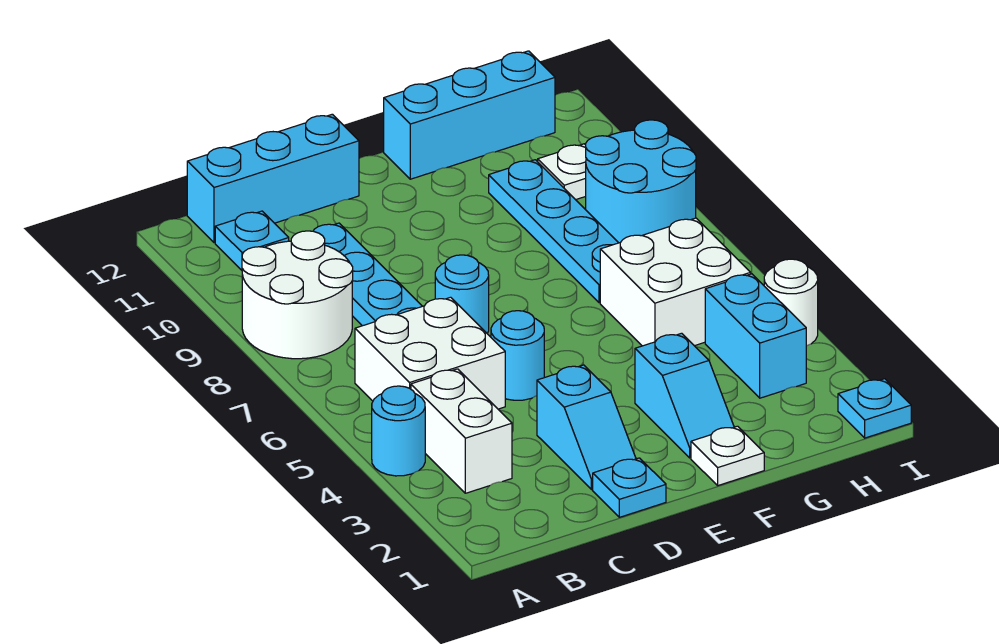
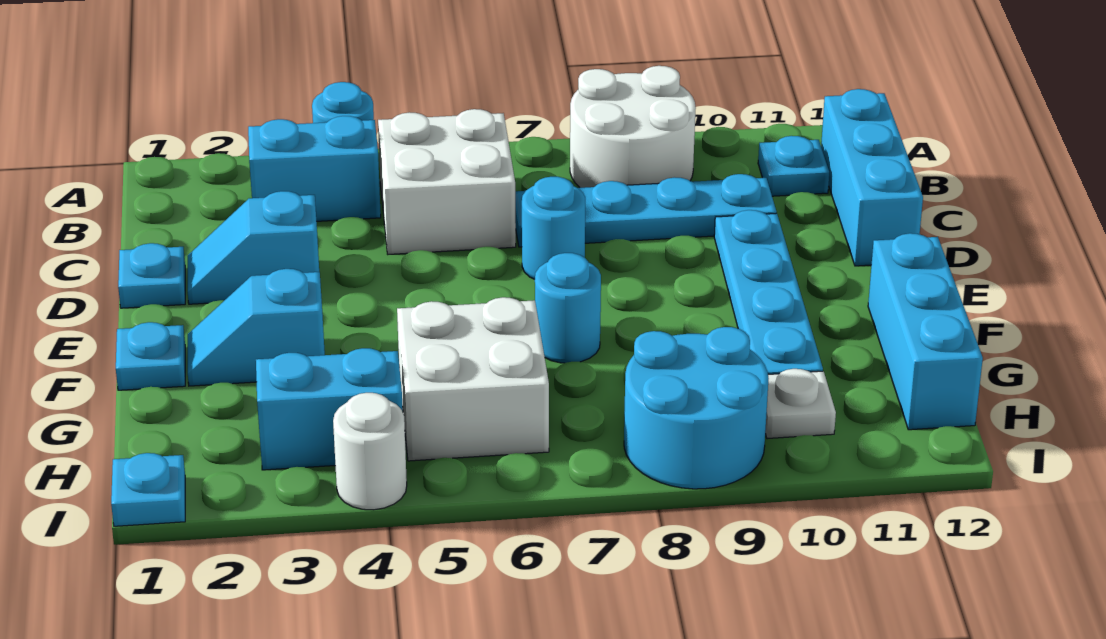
white brick B3:B4 level 1 -> cyan brick B3:B4 level 1
cyan round brick D5 level 1 -> cyan round brick F7 level 1
white plate F1 level 1 -> cyan plate F1 level 1
cyan plate G7:G10 level 1 -> cyan plate D10:G10 level 1

